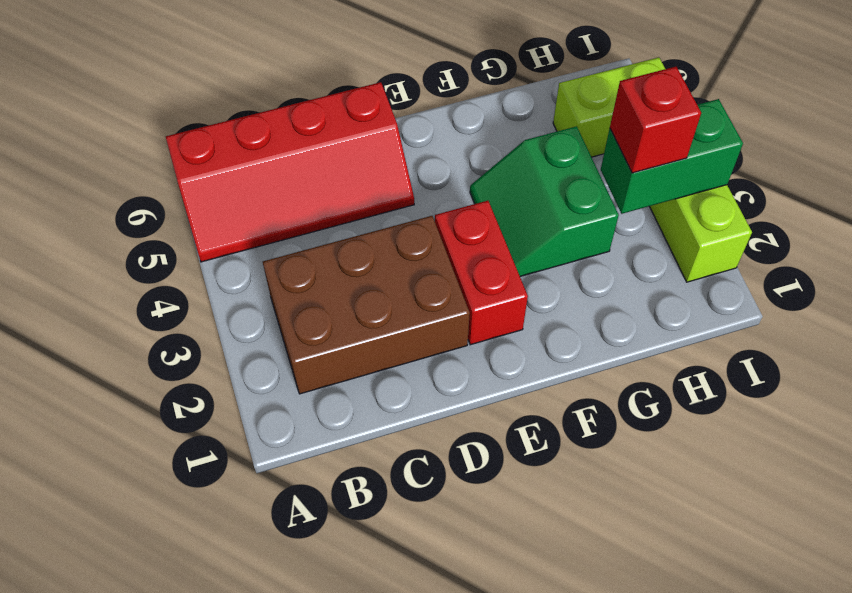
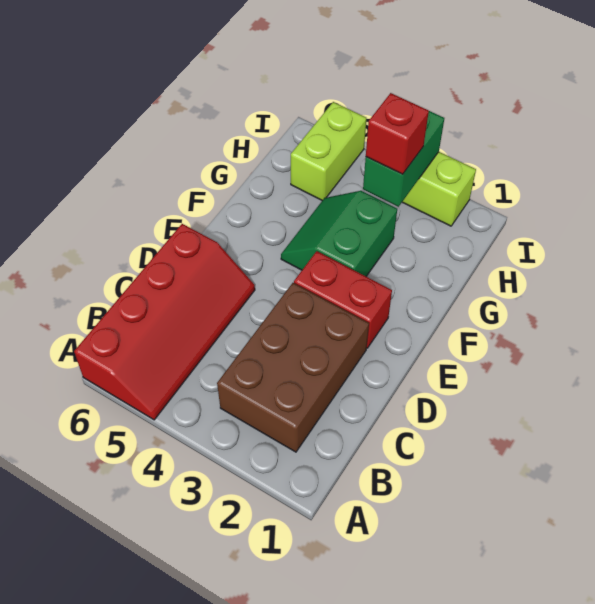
green slope F3:G4 level 1 top G -> green slope F3:G4 level 1 top 3

